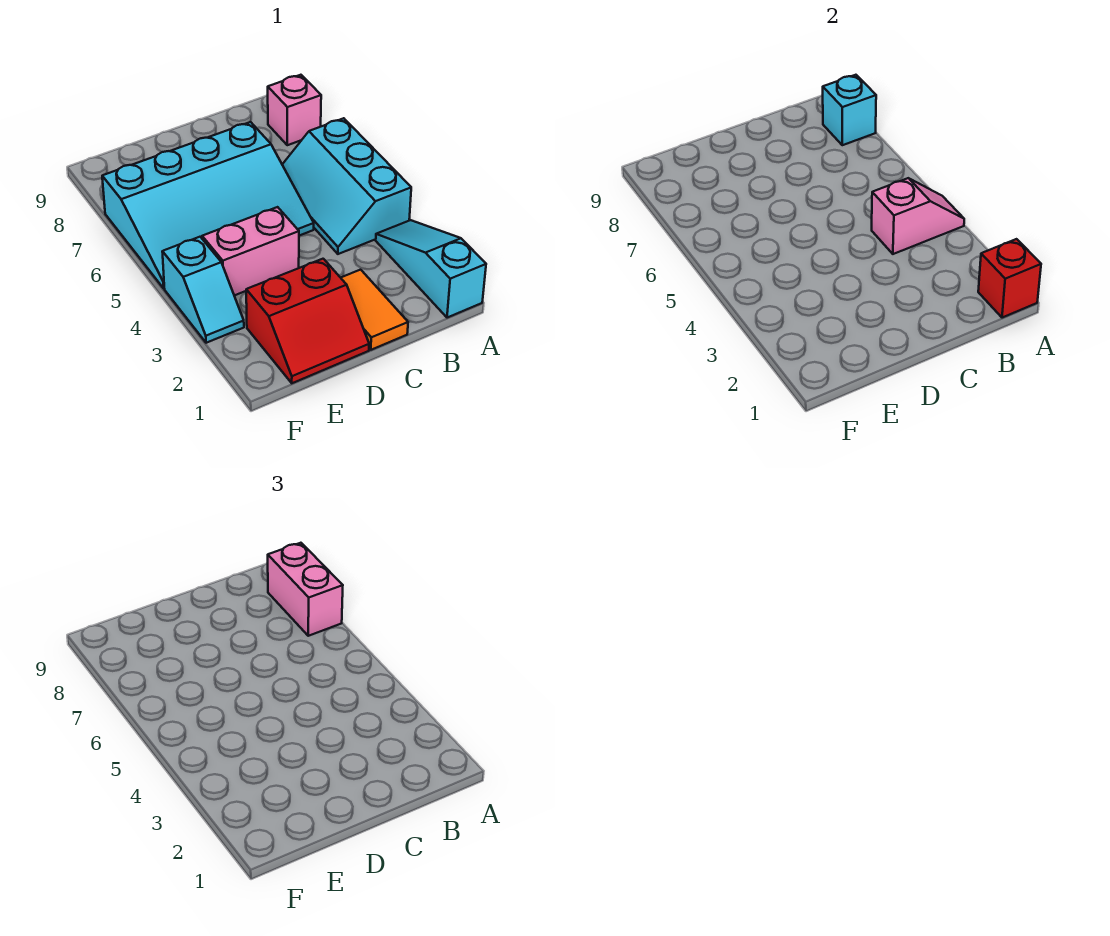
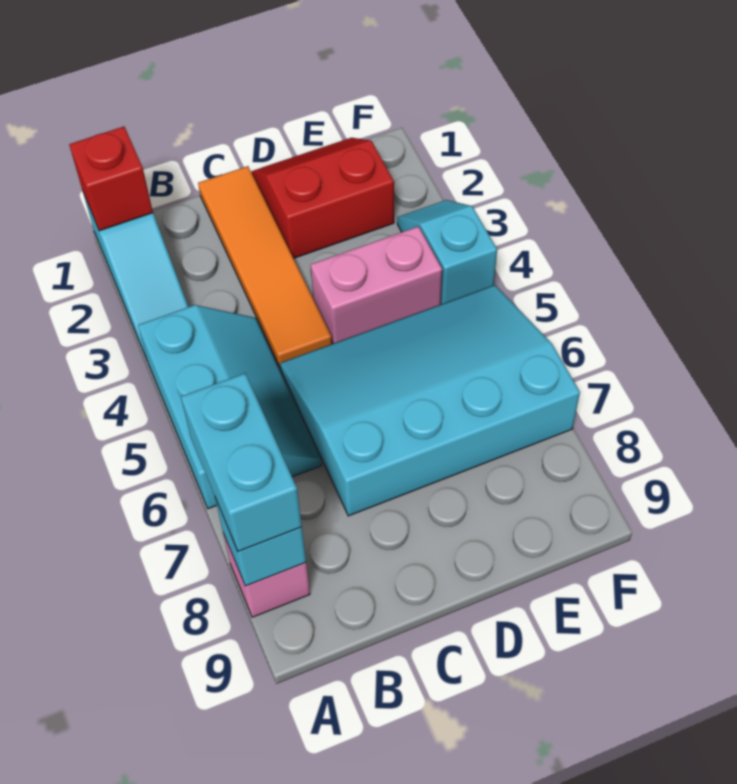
pink slope A4:B4 level 2 top B -> none
pink brick A7:A8 level 3 -> cyan brick A7:A8 level 3
orange tile C1:C2 level 1 -> orange tile C1:C4 level 1

